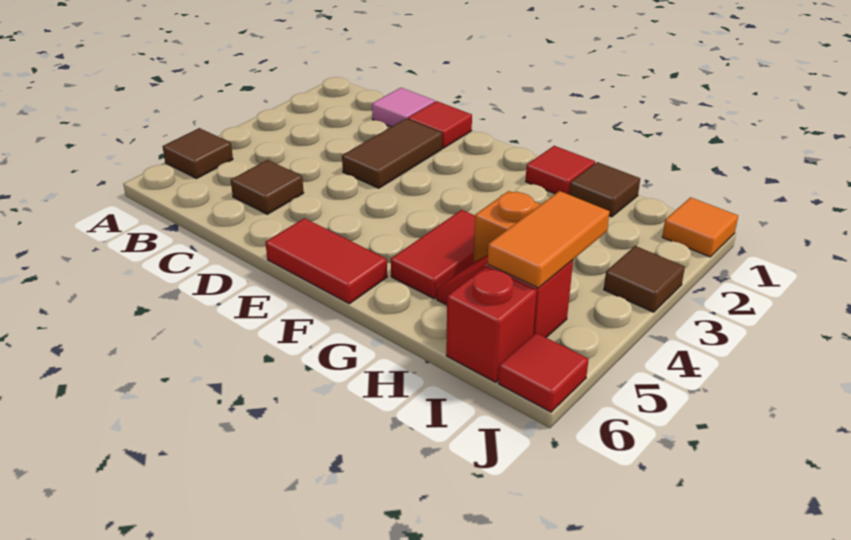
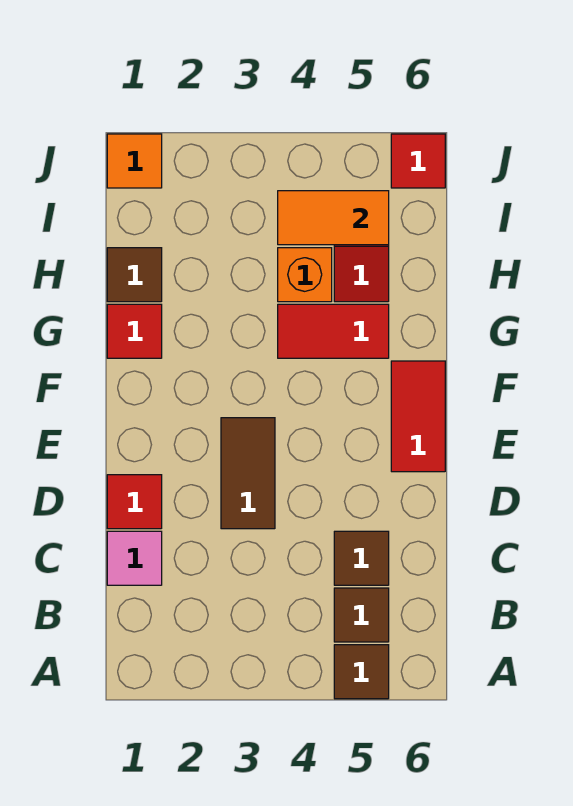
brown tile D2:D3 level 1 -> brown tile D3:E3 level 1
red brick I6 level 1 -> none
brown tile J3 level 1 -> brown tile B5 level 1

